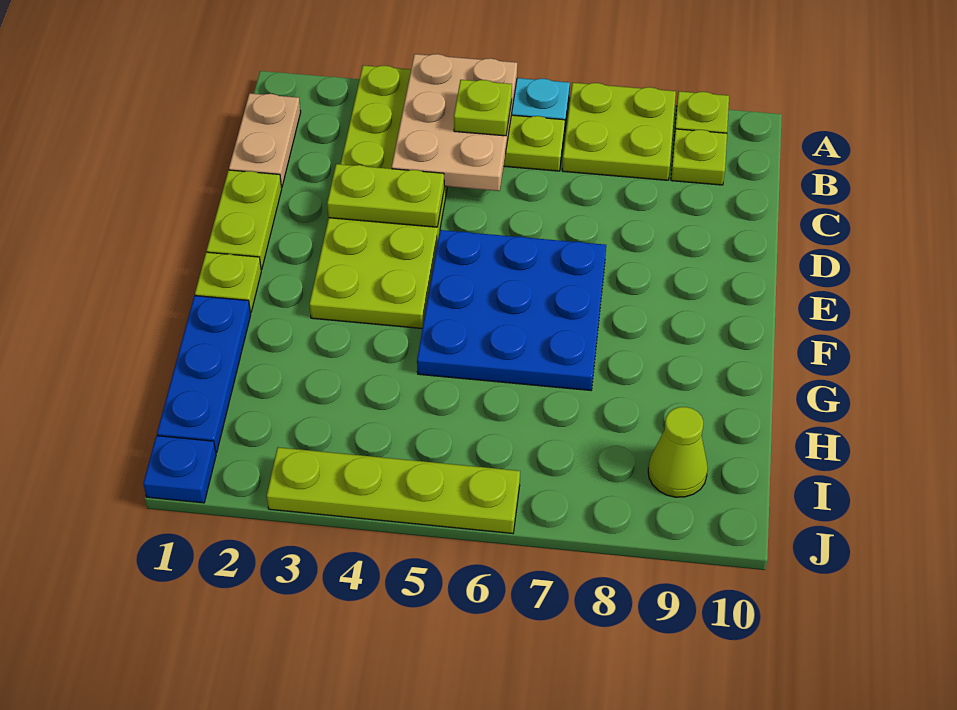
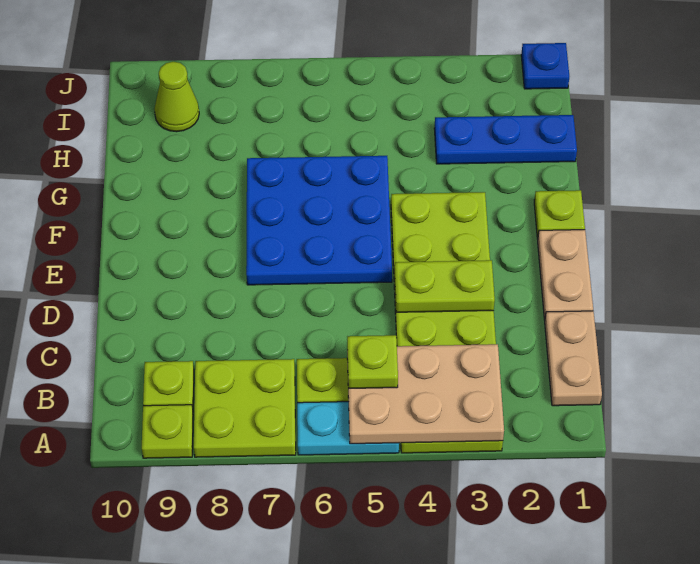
tan plate A4:C5 level 2 -> tan plate A3:B5 level 2
lime plate D1:E1 level 1 -> tan plate D1:E1 level 1
blue plate G1:I1 level 1 -> blue plate H1:H3 level 1
lime plate J3:J6 level 1 -> none

